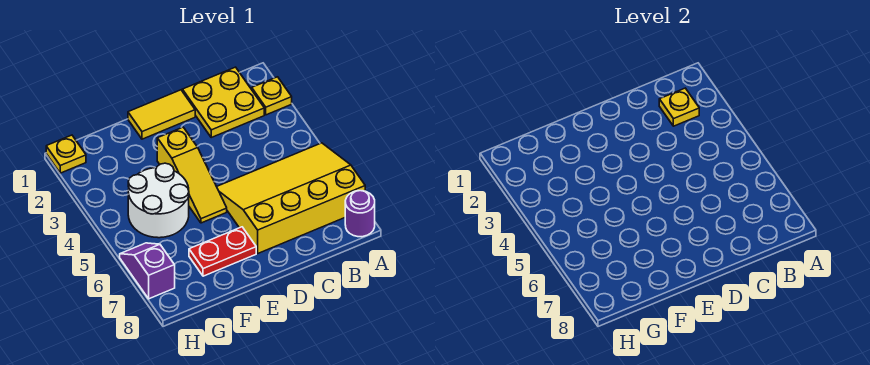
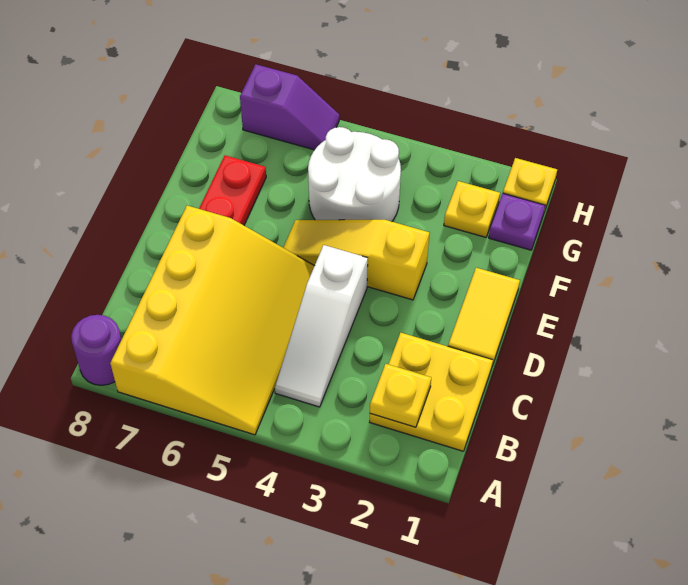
yellow plate A2 level 1 -> yellow plate G2 level 1
none -> white slope B4:D4 level 1 top D
none -> purple plate G1 level 1

